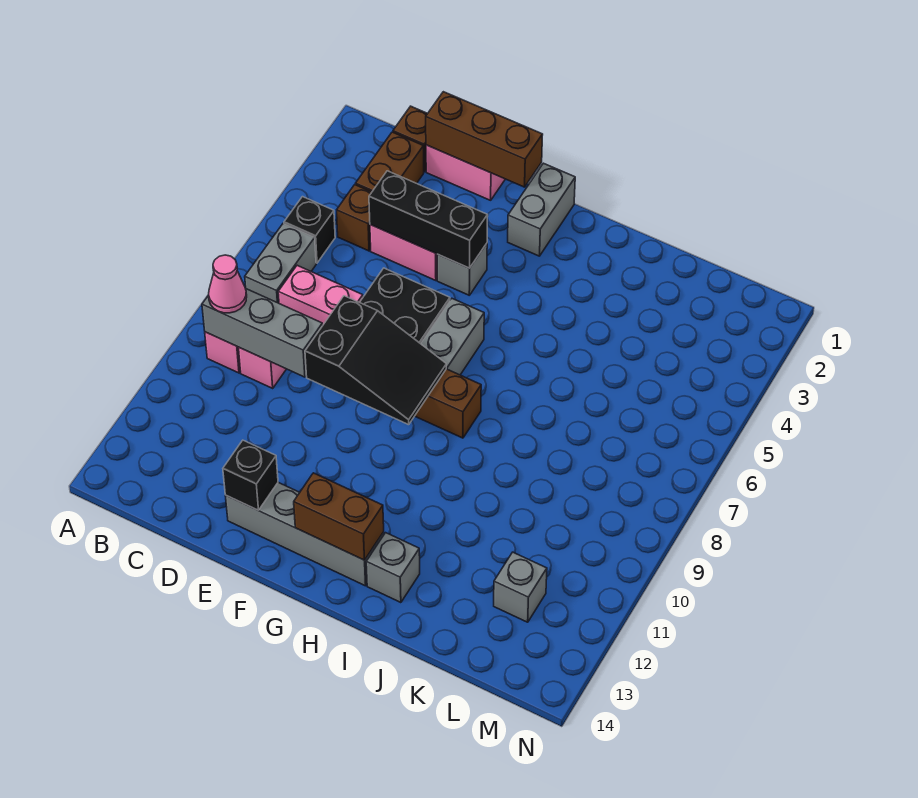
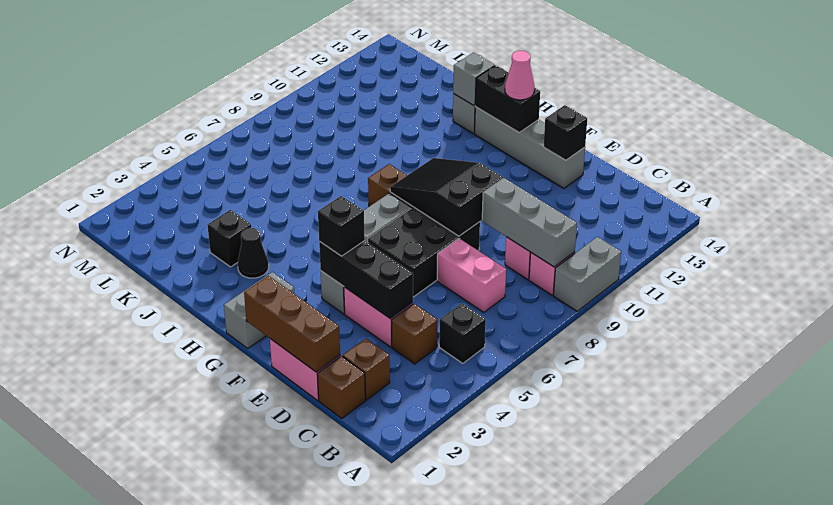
grey brick B6:B7 level 1 -> grey brick A9:A10 level 1
pink cone B9 level 3 -> pink cone G13 level 3
brown brick C2:C3 level 1 -> brown brick C2 level 1
none -> black brick F4 level 3
brown brick G13:H13 level 2 -> black brick G13:H13 level 2
none -> black cone I3 level 1
none -> black brick J3 level 1
grey brick L12 level 1 -> grey brick I13 level 2

